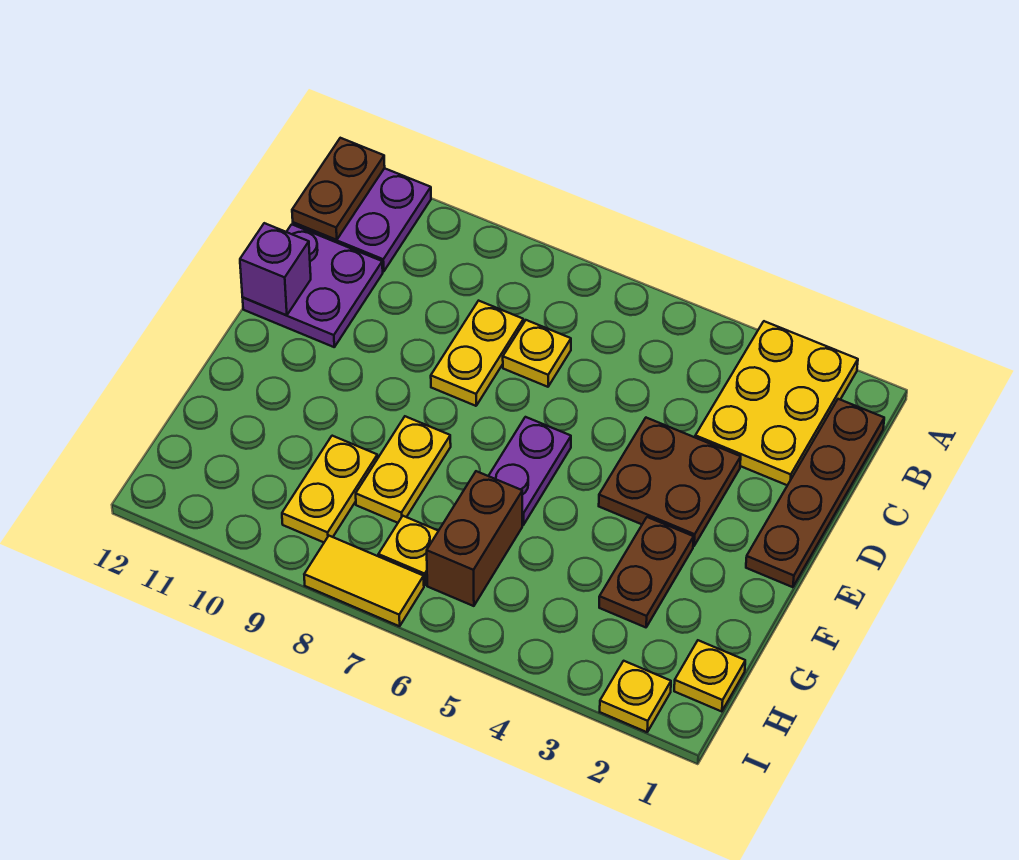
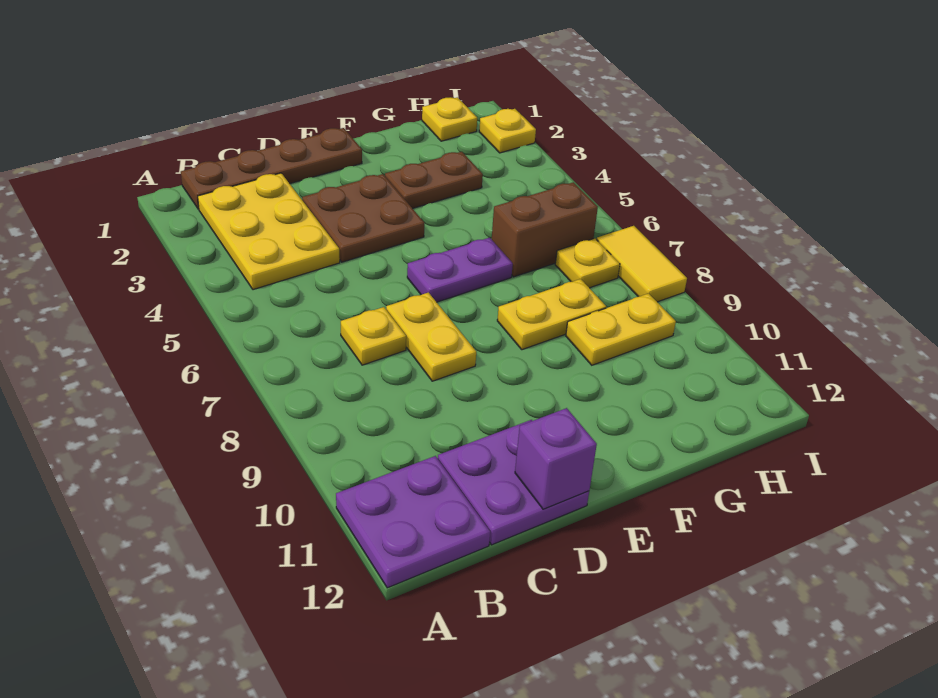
yellow plate A2:C3 level 1 -> yellow plate B2:C4 level 1
brown plate A12:B12 level 2 -> none
yellow plate C8:D8 level 1 -> yellow plate D7:D8 level 1

